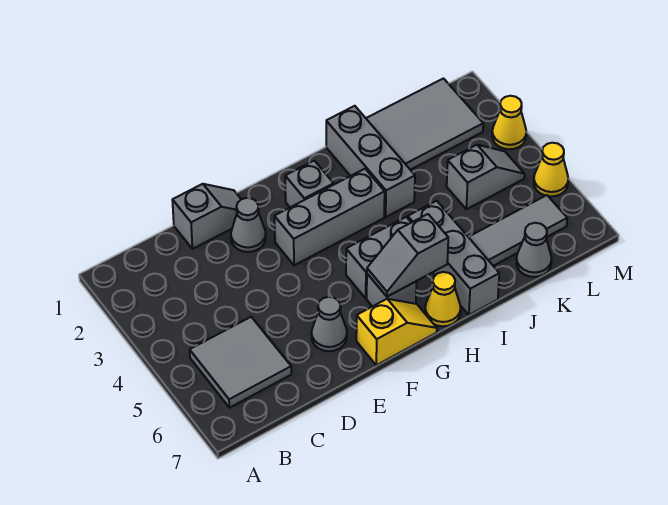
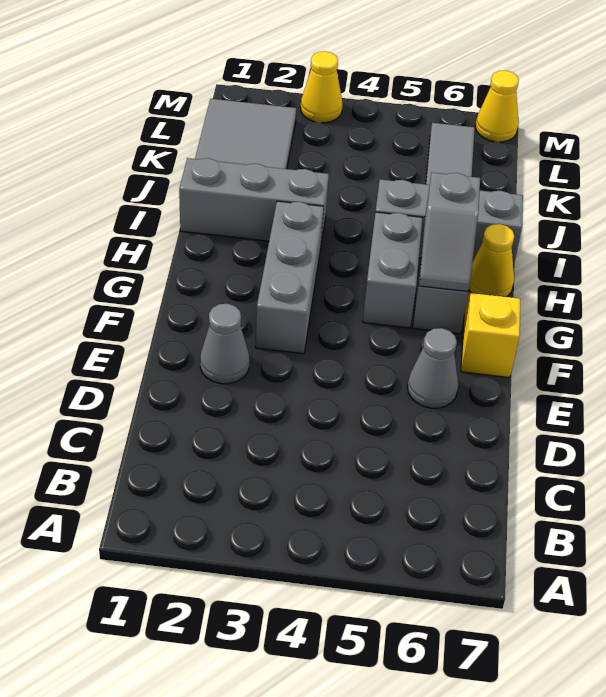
grey tile B5:C6 level 1 -> none
grey slope D1:E1 level 1 top D -> none
grey brick G2 level 1 -> none
grey slope K4:L4 level 1 top K -> none
grey cone K7 level 1 -> none
yellow cone M5 level 1 -> yellow cone M7 level 1

